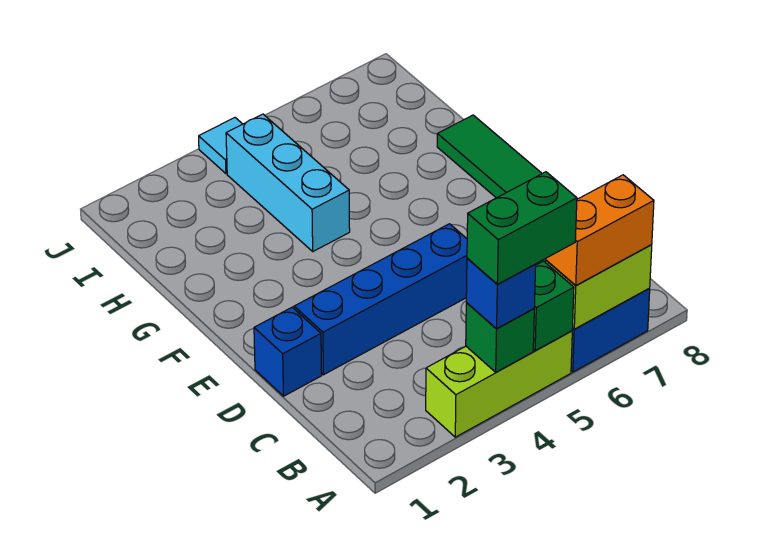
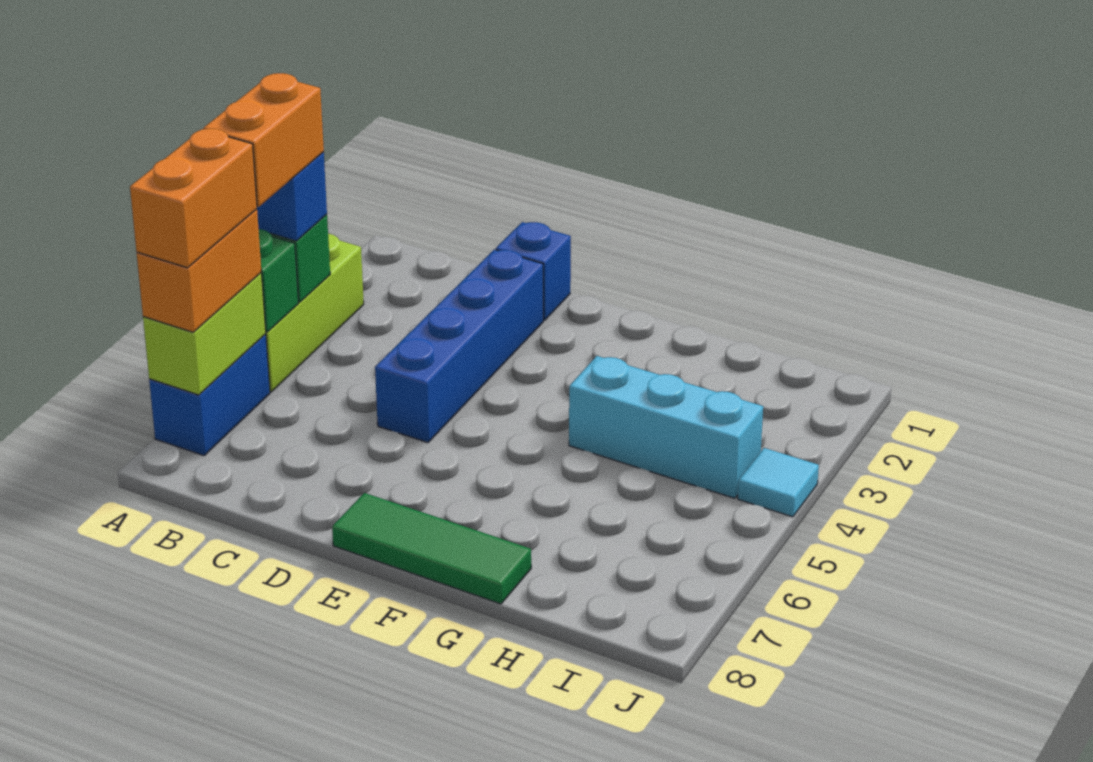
green brick A4:A5 level 4 -> orange brick A4:A5 level 4
none -> orange brick A6:A7 level 4

